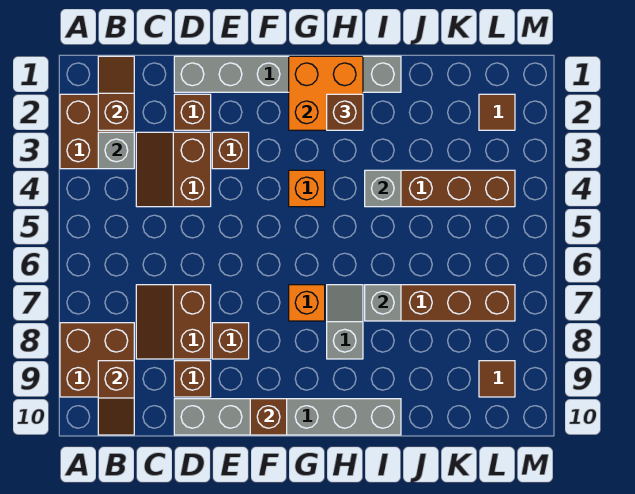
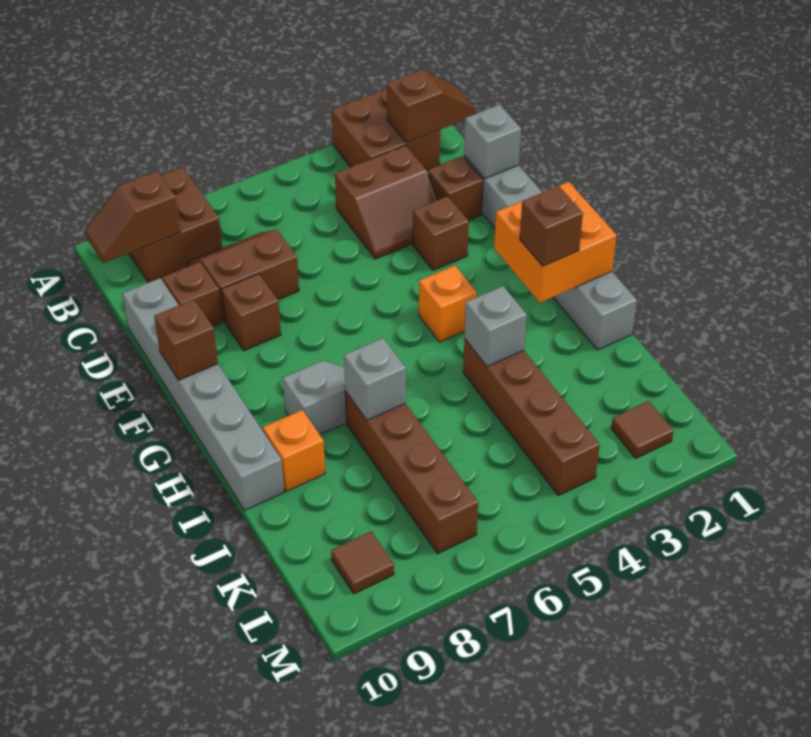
grey brick B3 level 2 -> grey brick D1 level 2
brown slope C3:D4 level 1 top D -> brown slope C3:D4 level 1 top C
orange brick G7 level 1 -> orange brick I9 level 1

